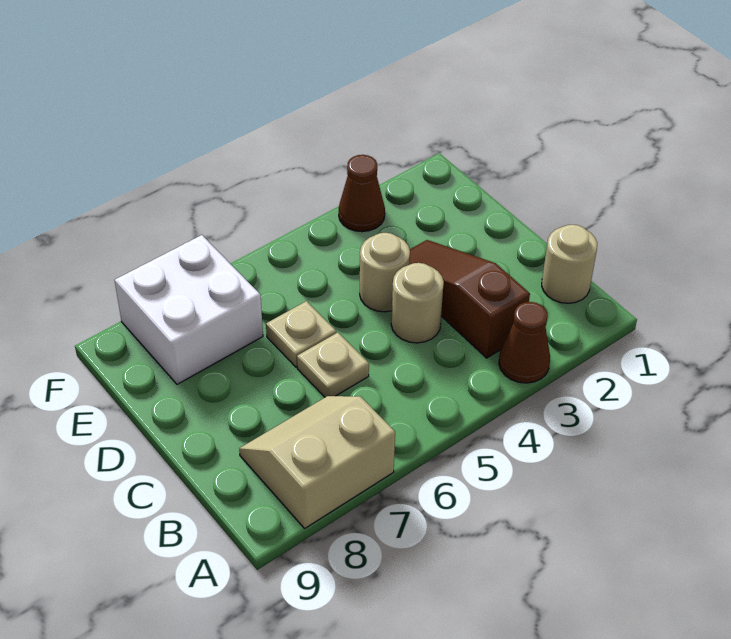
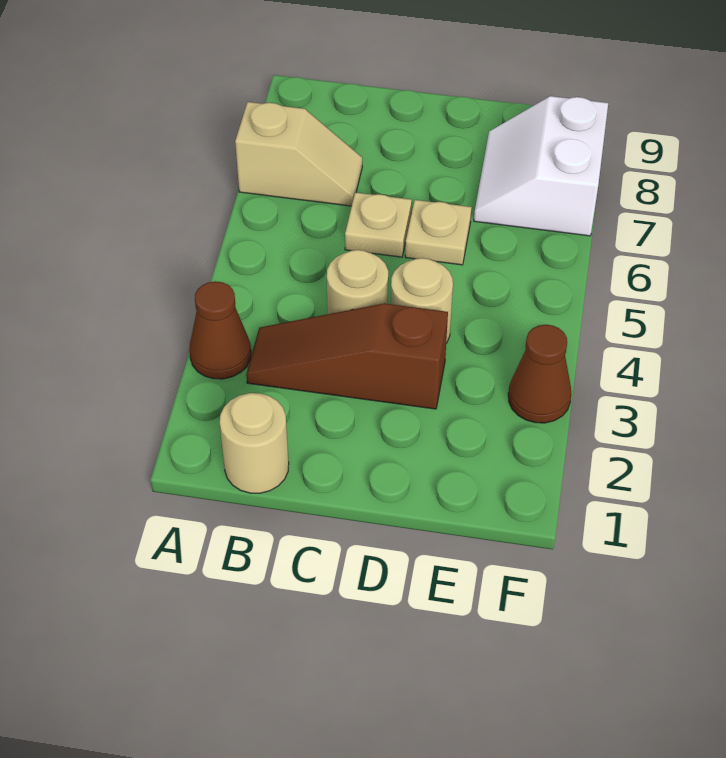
tan slope A7:B8 level 1 top A -> tan slope A7:B7 level 1 top A
brown slope B3:D3 level 1 top B -> brown slope B3:D3 level 1 top D
white brick E7:F8 level 1 -> white slope E7:F8 level 1 top F

